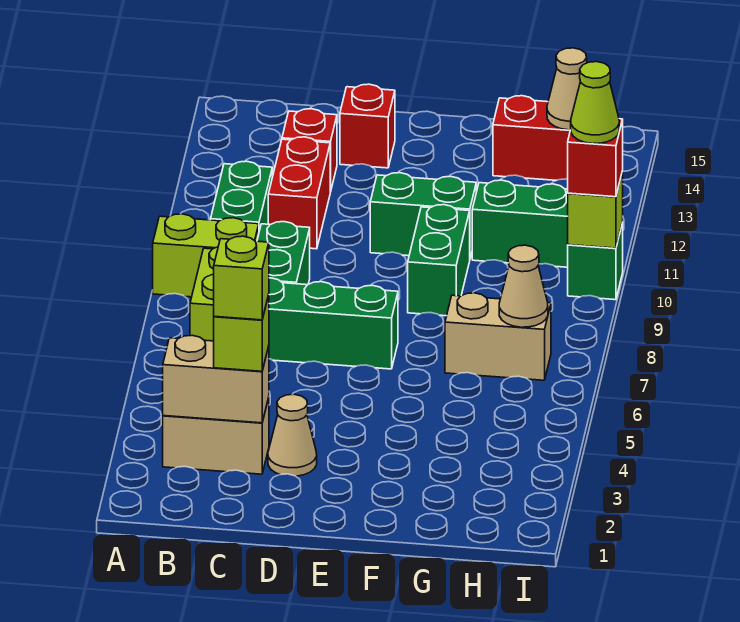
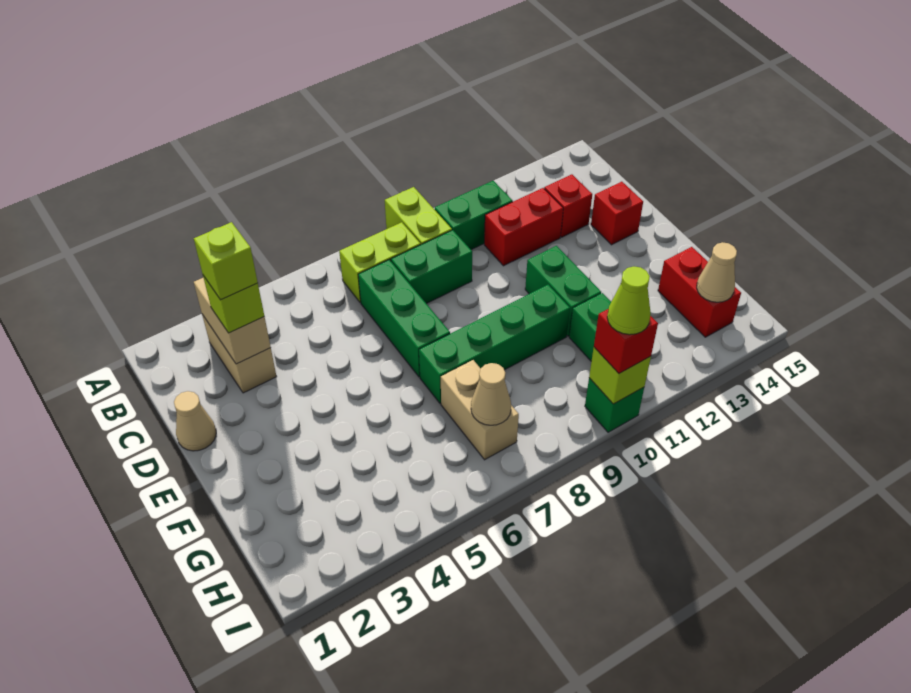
tan cone D3 level 1 -> tan cone D1 level 1
green brick F9:F10 level 1 -> green brick F7:F10 level 1

